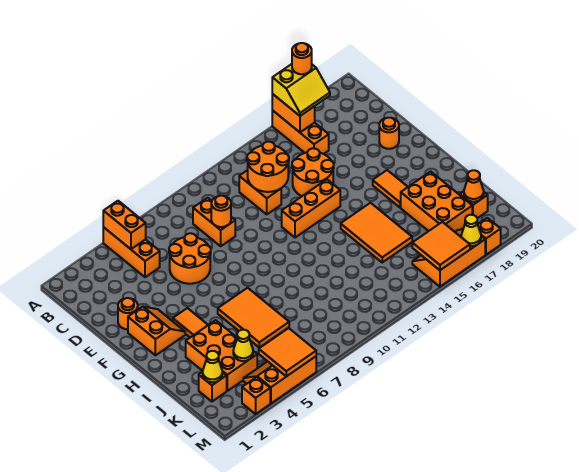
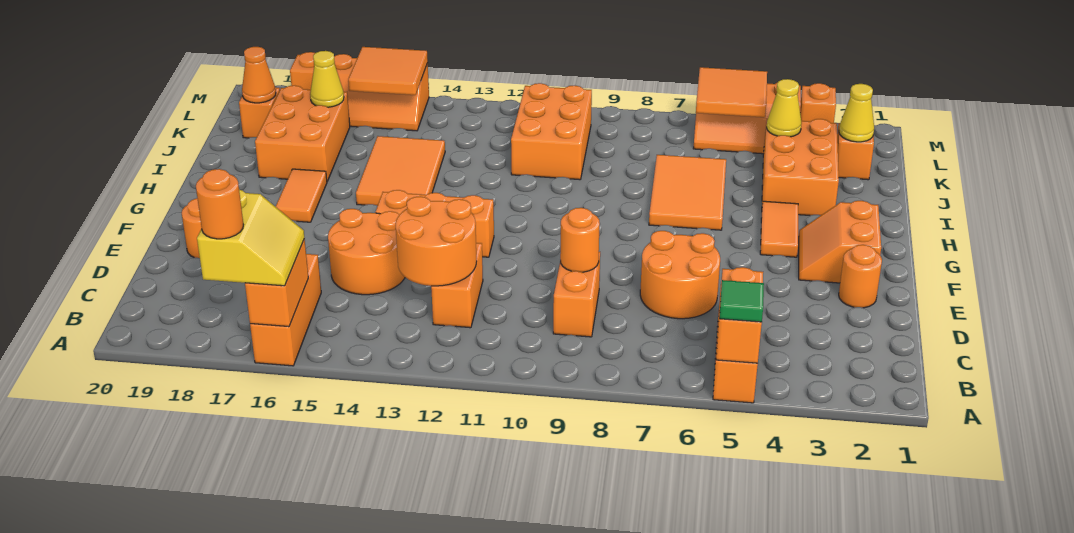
none -> green tile A5 level 3
yellow slope A16:B17 level 3 top A -> yellow slope A16:B17 level 3 top 17
none -> orange brick J10:L11 level 1
yellow cone M17 level 2 -> yellow cone K17 level 2

